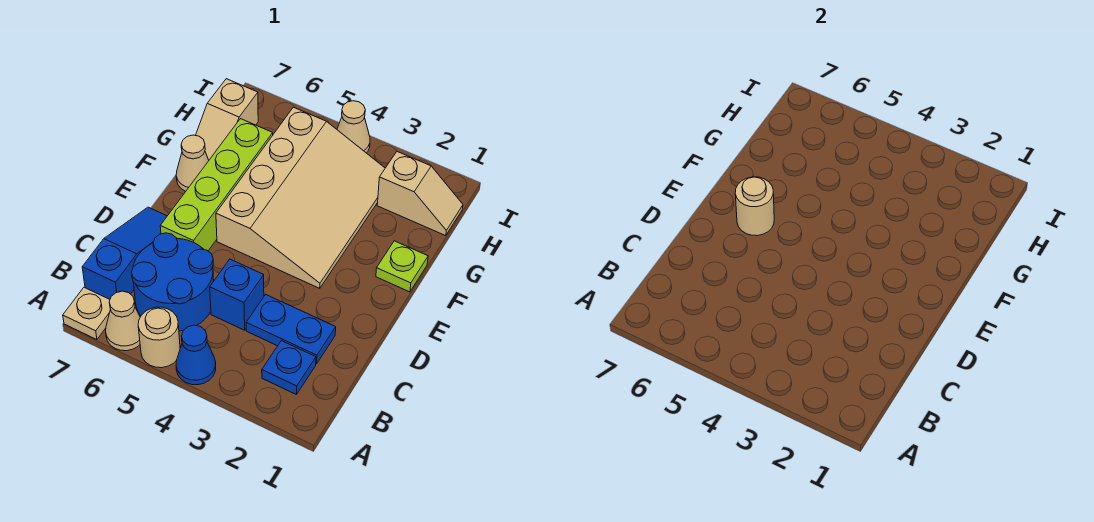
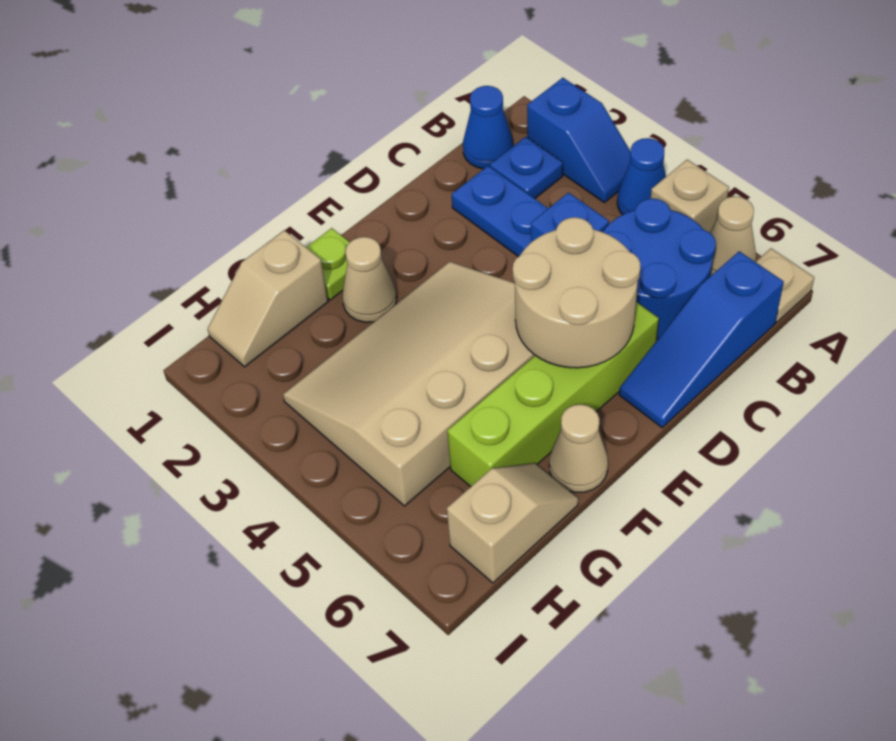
none -> blue slope A2:A3 level 1 top 2
tan round brick A5 level 1 -> tan brick A5 level 1
none -> blue cone B1 level 1
tan round brick E6 level 2 -> tan round brick D5:E6 level 2
tan slope H1:H2 level 1 top 2 -> tan slope G1:H1 level 1 top G
tan cone I4 level 1 -> tan cone F2 level 1

